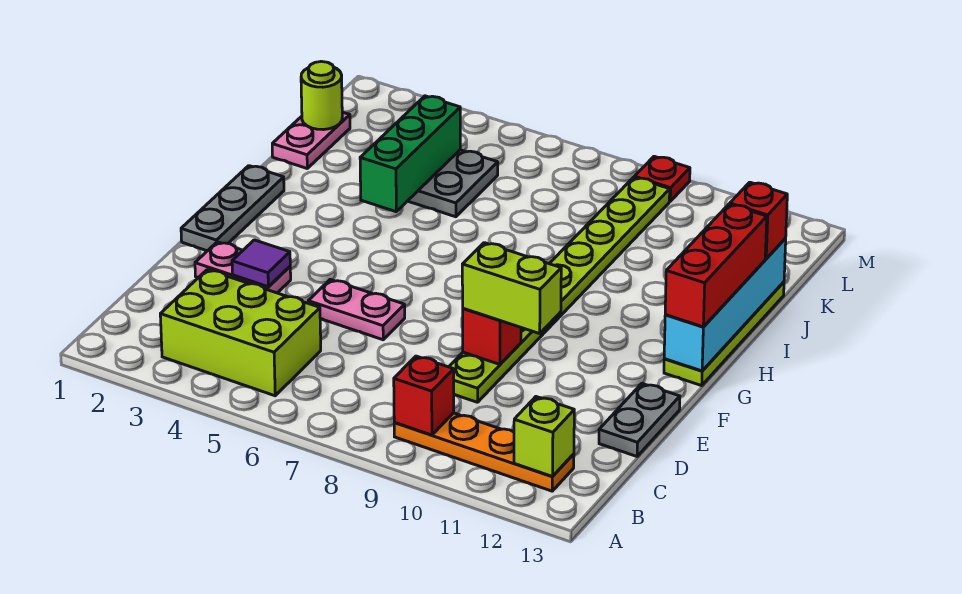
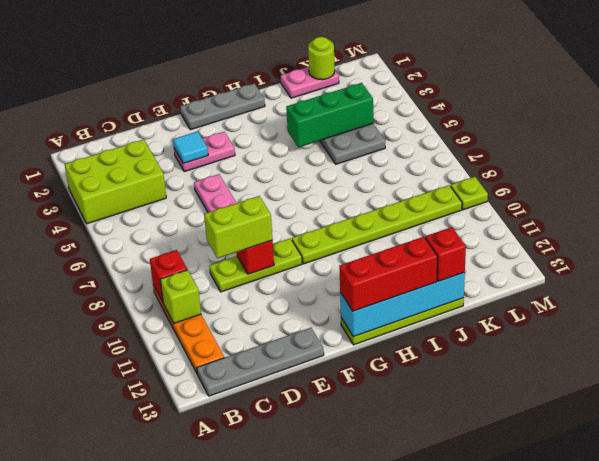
lime brick B3:C5 level 1 -> lime brick A3:C4 level 1
lime brick B12 level 2 -> lime brick B10 level 2
grey plate D13:E13 level 1 -> grey plate B13:E13 level 1
pink plate E2:E3 level 1 -> pink plate E3:F3 level 1
purple tile E3 level 2 -> cyan tile E3 level 2
lime brick E9:E10 level 3 -> lime brick D9:E9 level 3
red plate M9 level 1 -> lime plate M9 level 1

